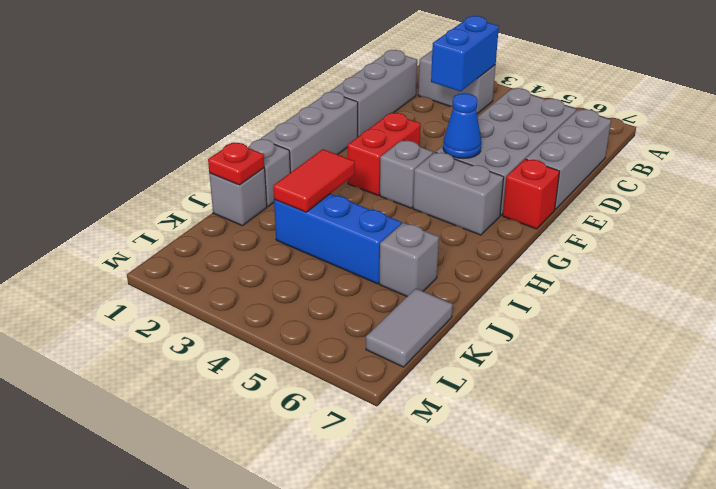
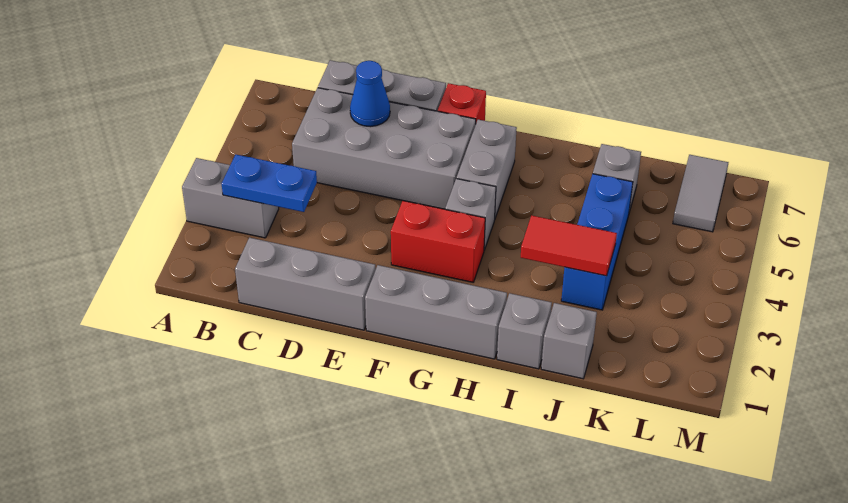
grey brick B2:B3 level 1 -> grey brick A3:B3 level 1
blue brick B3:C3 level 2 -> blue plate B3:C3 level 2
blue cone F5 level 2 -> blue cone D6 level 2
red plate J1 level 2 -> none
grey tile K7:L7 level 1 -> grey tile L6:L7 level 1

